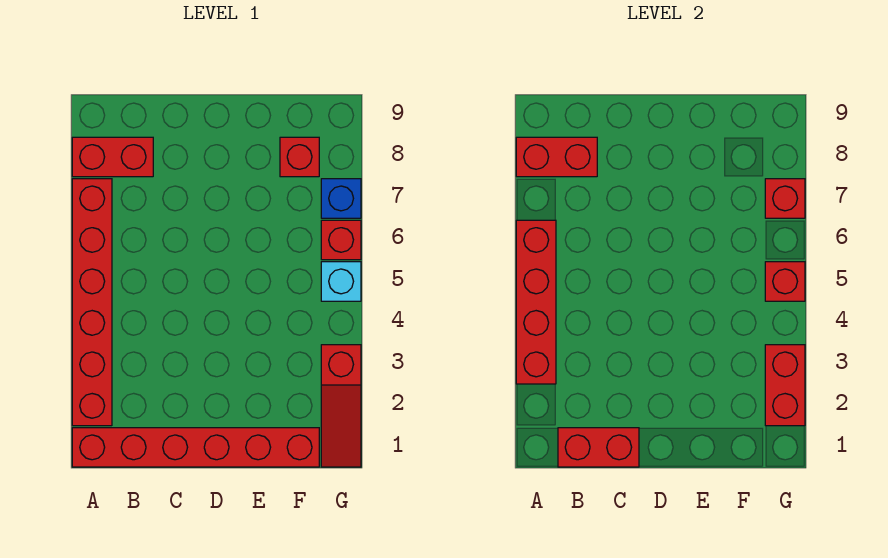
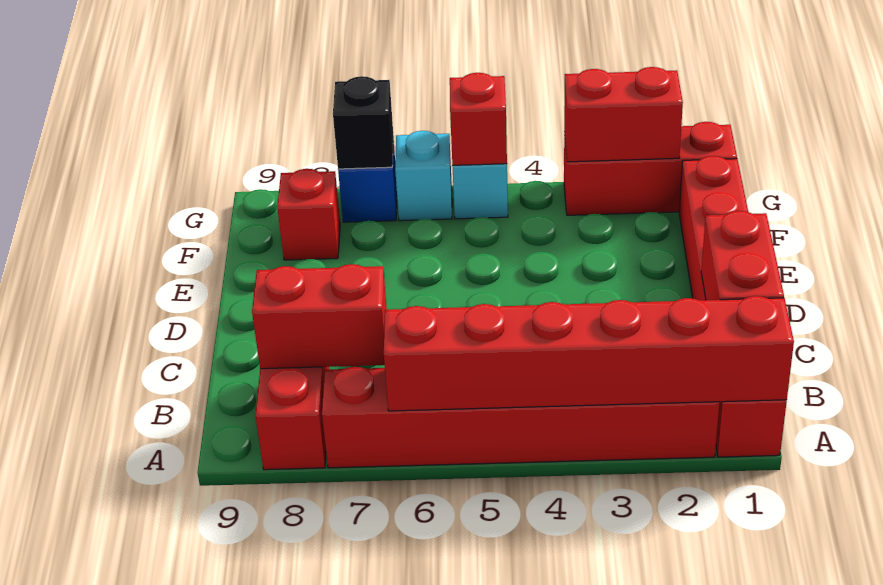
red brick A3:A6 level 2 -> red brick A1:A6 level 2
red brick A8:B8 level 2 -> red brick B7:B8 level 2
red slope G1:G3 level 1 top 3 -> red brick G1:G3 level 1
red brick G6 level 1 -> cyan brick G6 level 1
red brick G7 level 2 -> black brick G7 level 2

